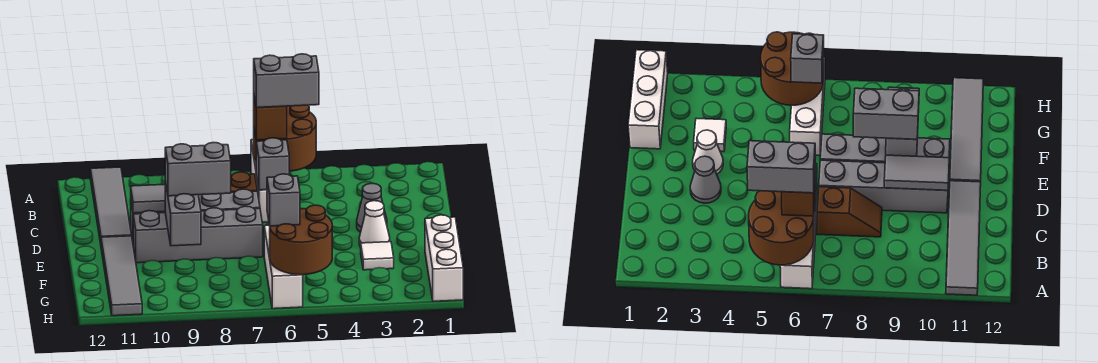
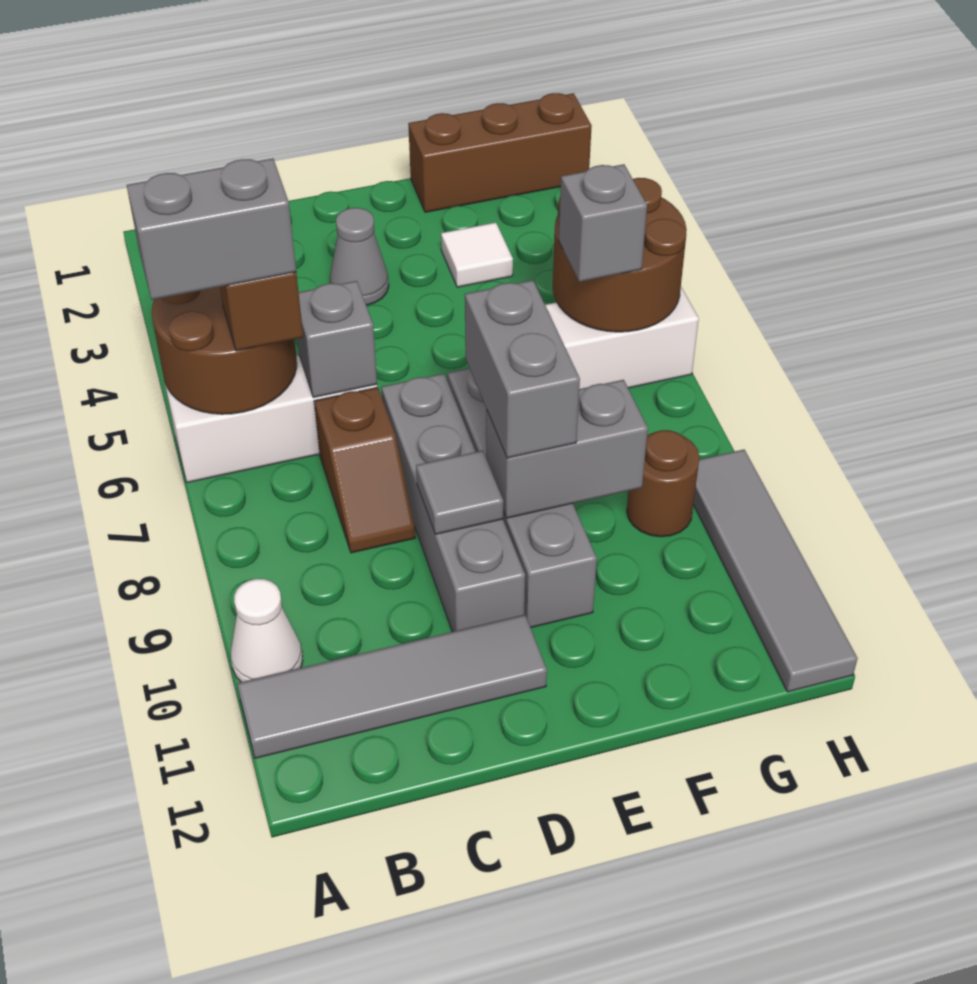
grey brick B5:B6 level 4 -> grey brick A6:B6 level 4
grey tile D9:D10 level 2 -> grey tile D9 level 2
white cone E3 level 1 -> white cone A10 level 1
grey tile E11:H11 level 1 -> grey tile H9:H12 level 1
white brick F1:H1 level 1 -> brown brick F1:H1 level 1
none -> brown round brick G9 level 1

